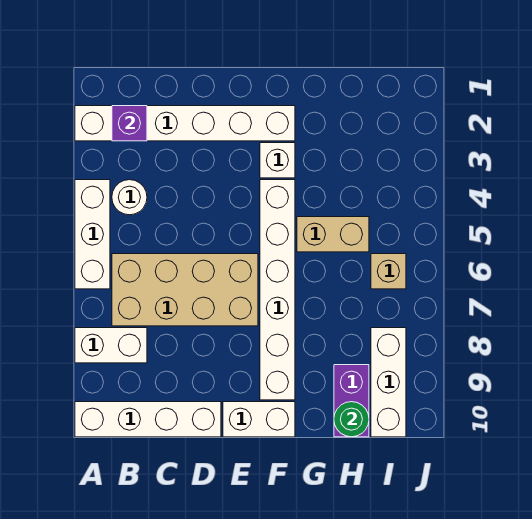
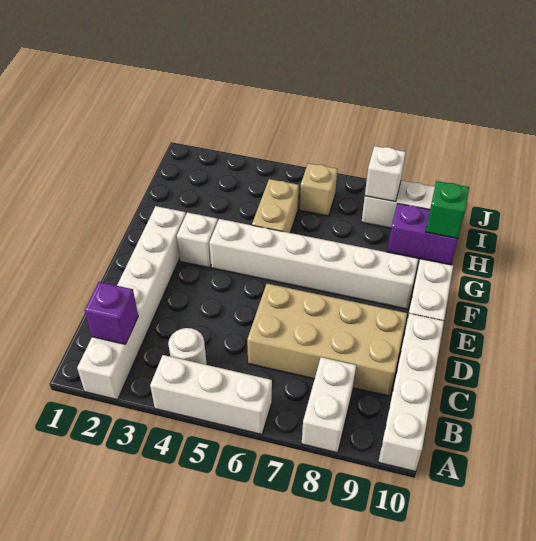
tan brick B6:E7 level 1 -> tan brick C6:D9 level 1
green round brick H10 level 2 -> green brick H10 level 2
none -> white brick I8 level 2

